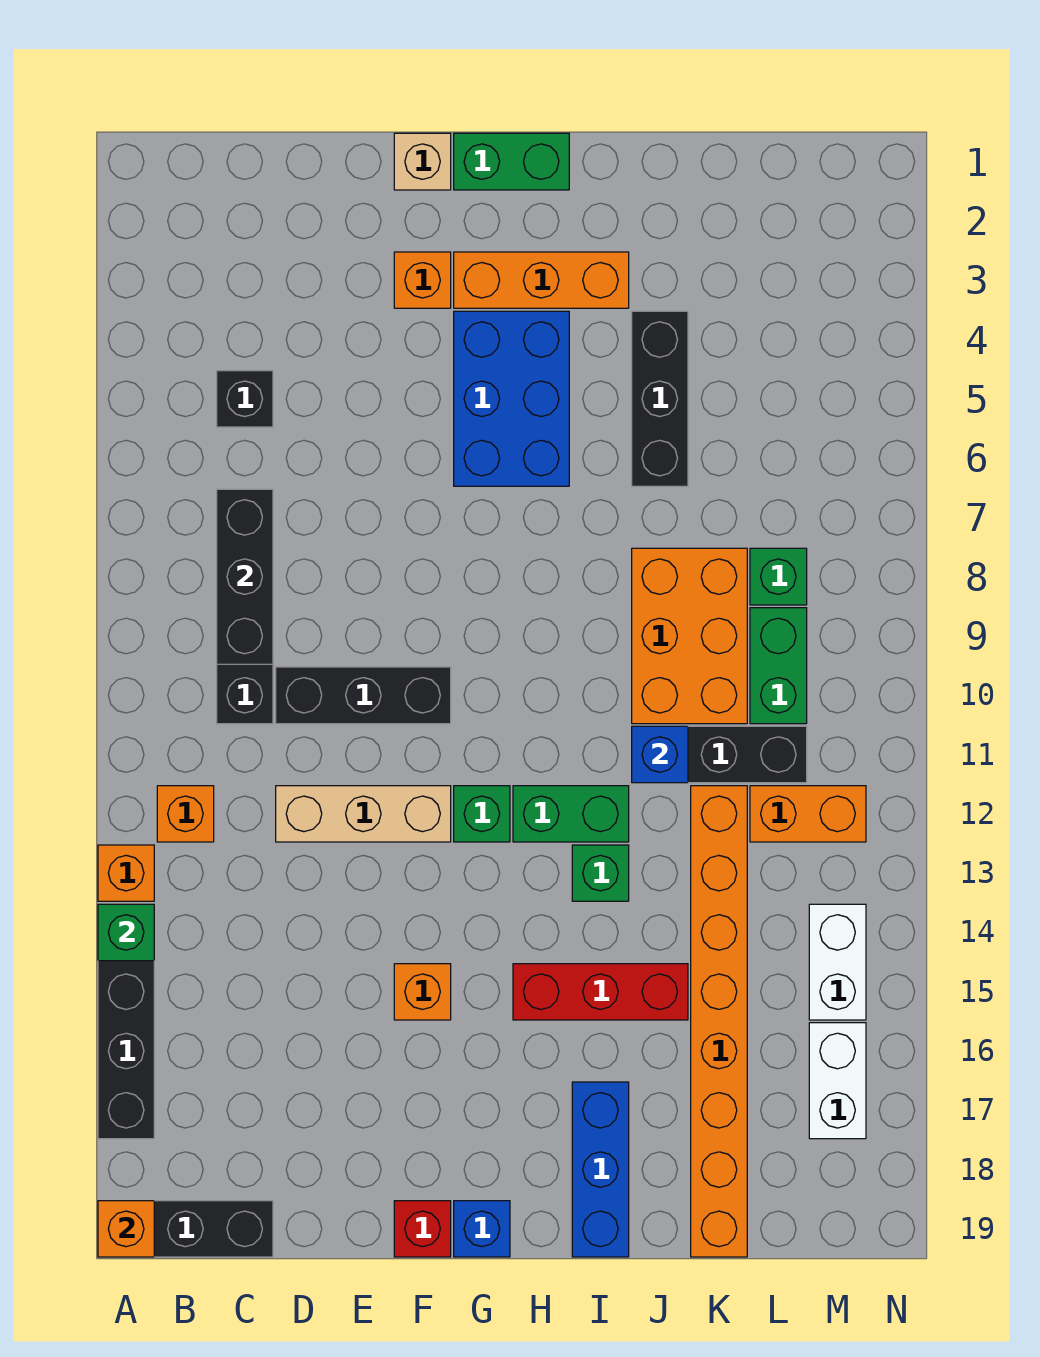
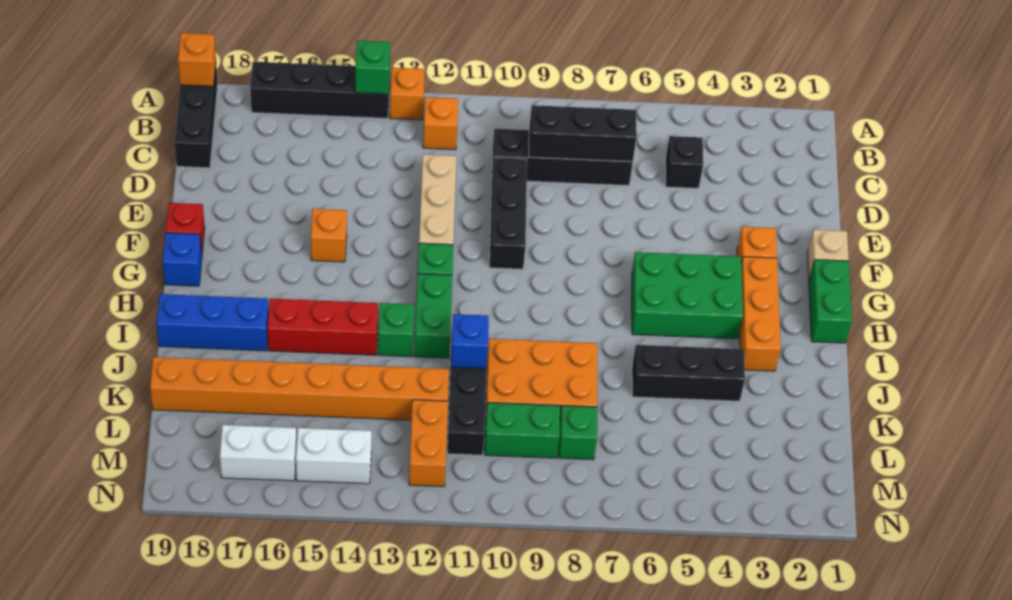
blue brick G4:H6 level 1 -> green brick G4:H6 level 1
red brick H15:J15 level 1 -> red brick I14:I16 level 1

